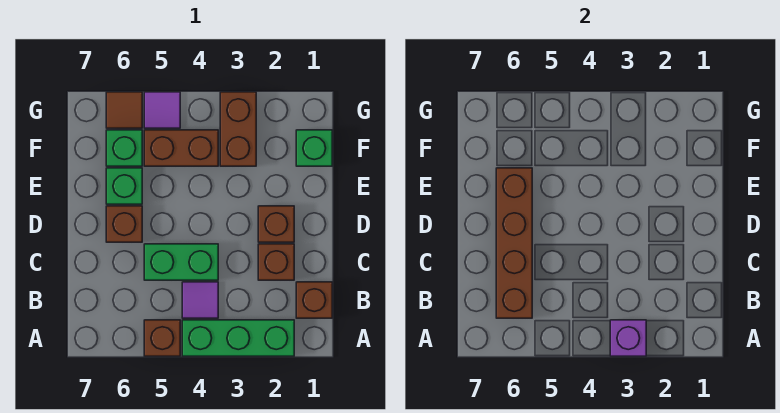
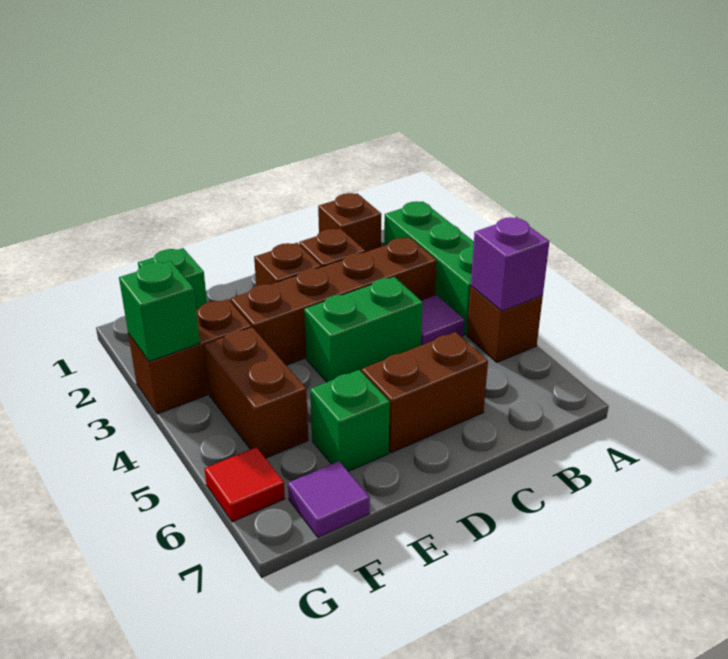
purple brick A3 level 2 -> purple brick A5 level 2
brown brick B6:E6 level 2 -> brown brick B3:E3 level 1
green brick C4:C5 level 1 -> green brick C4:D4 level 1
brown brick D6 level 1 -> brown brick C6:D6 level 1
green brick F6 level 1 -> green brick G3 level 2
purple tile G5 level 1 -> purple tile F7 level 1
brown tile G6 level 1 -> red tile G6 level 1

